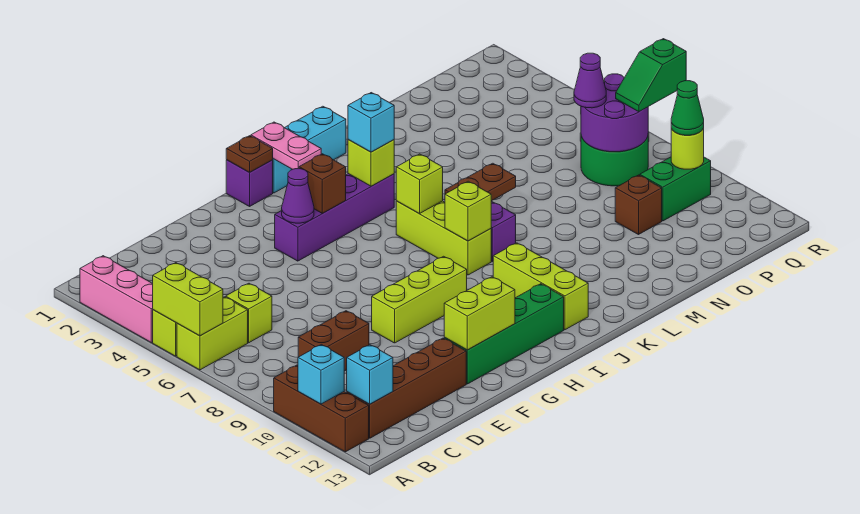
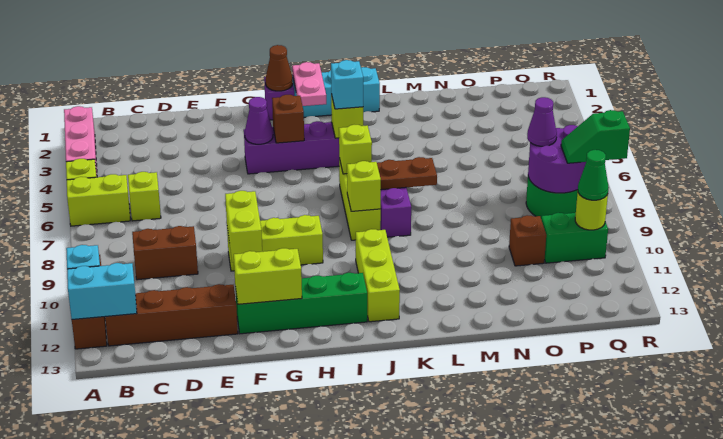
lime brick A5:A6 level 2 -> lime brick F9:F10 level 2
cyan brick B12 level 2 -> cyan brick A12:B12 level 2
brown plate H1 level 2 -> brown cone H1 level 2

